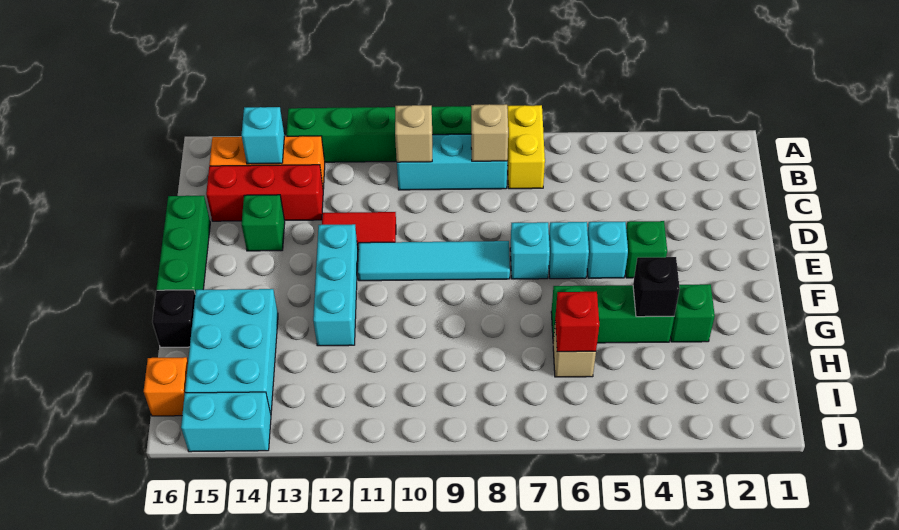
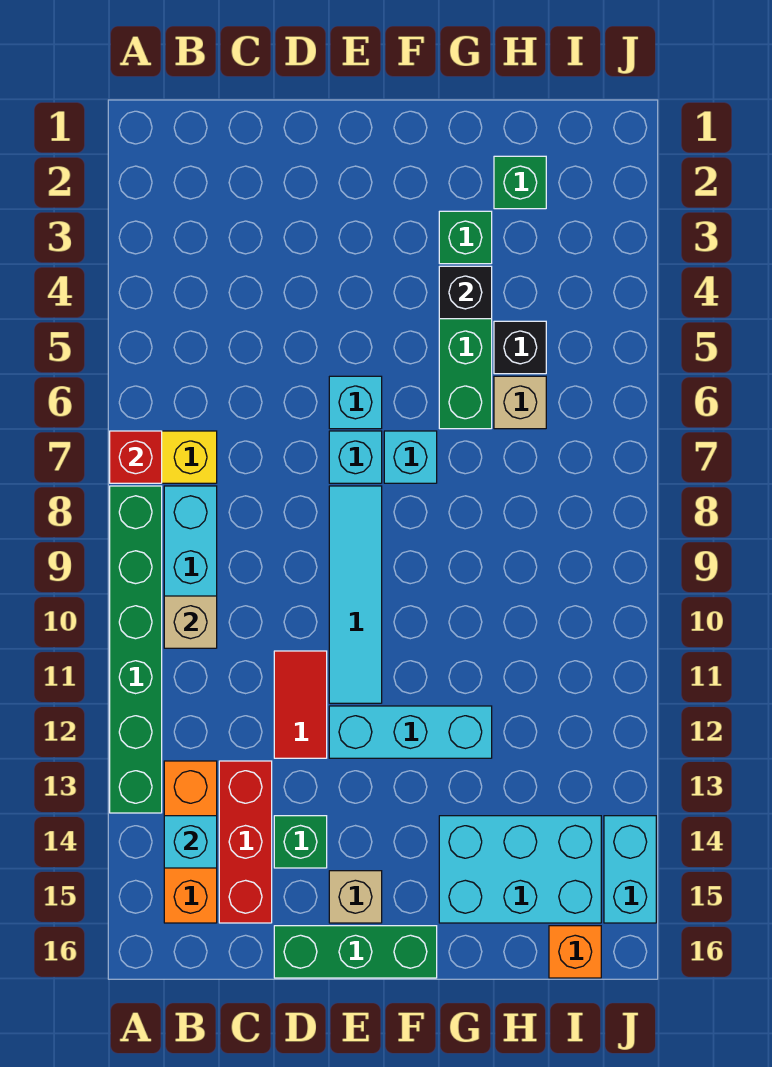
tan brick B8 level 2 -> tan brick E15 level 1
green brick E4 level 1 -> green brick H2 level 1
cyan brick E5 level 1 -> cyan brick F7 level 1
black brick G16 level 1 -> black brick H5 level 1
red brick H6 level 2 -> red brick A7 level 2

